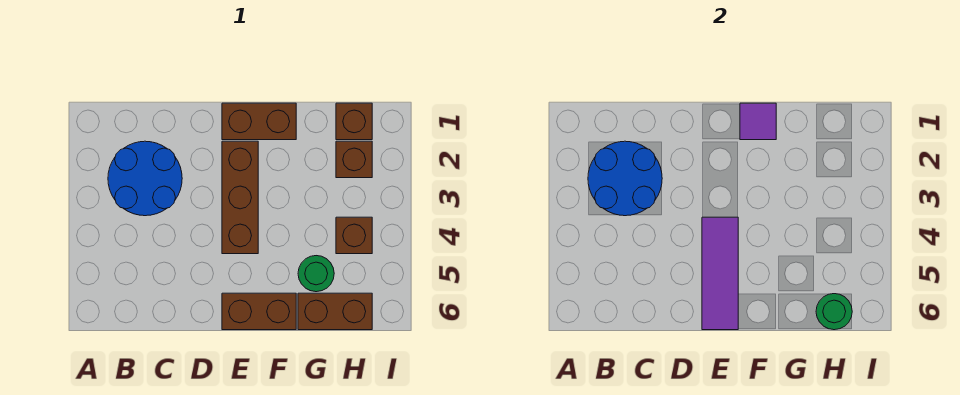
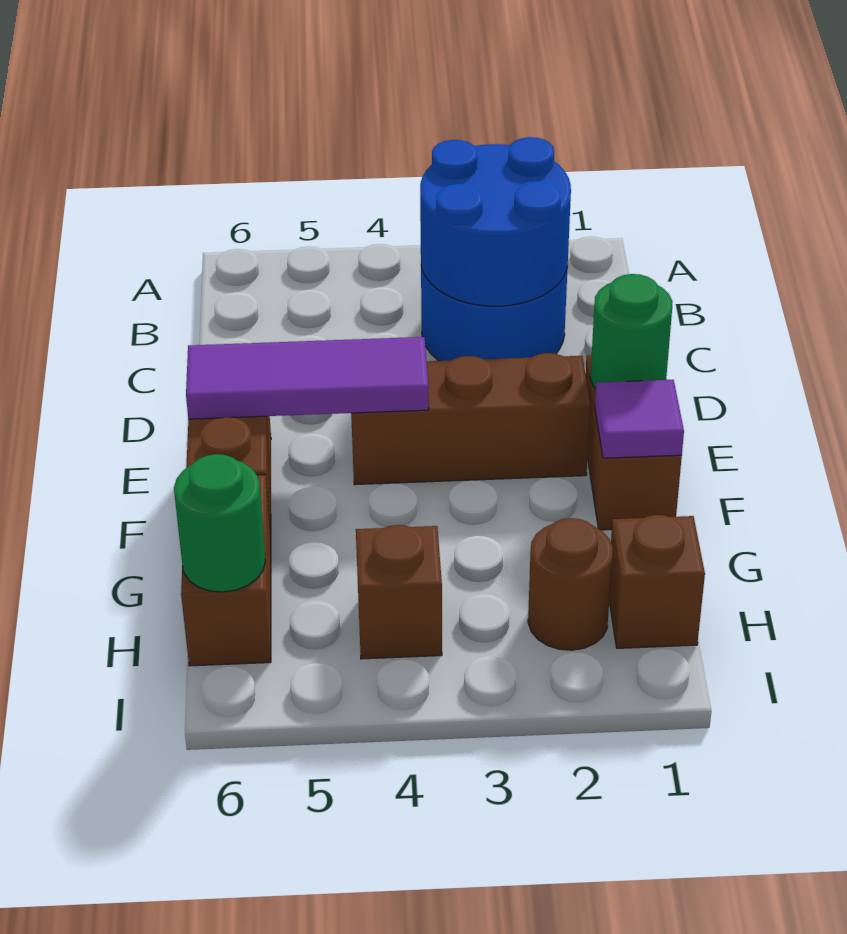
green round brick G5 level 1 -> green round brick E1 level 2
brown brick H2 level 1 -> brown round brick H2 level 1

